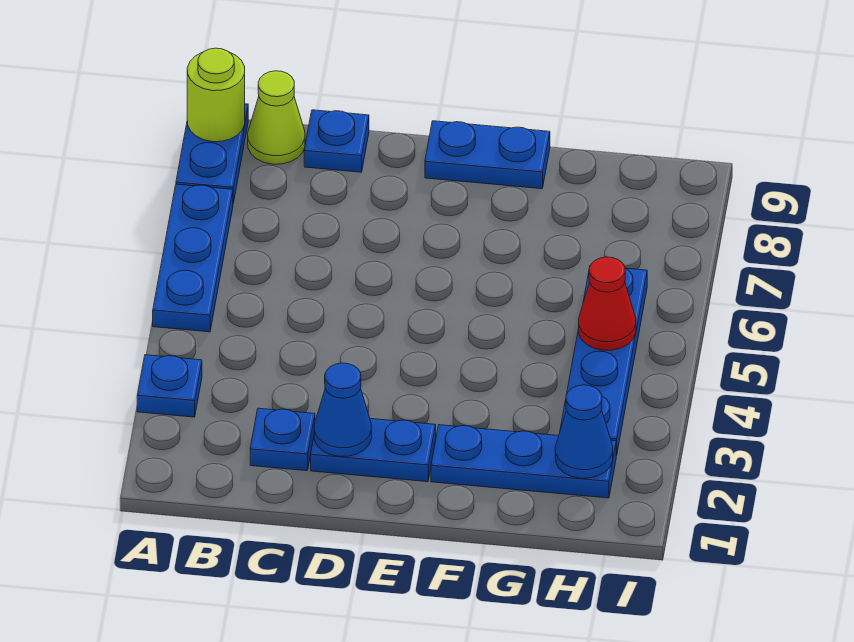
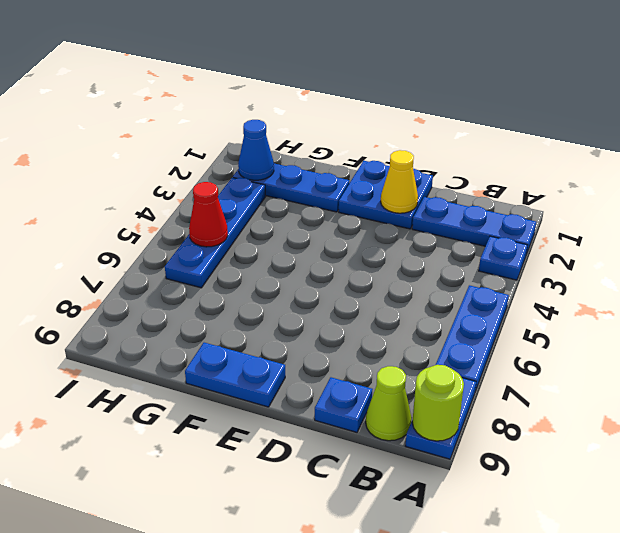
blue plate C2 level 1 -> blue plate A2:C2 level 1
blue plate D2:E2 level 1 -> blue plate D1:E2 level 1
blue cone D2 level 2 -> yellow cone D2 level 2

